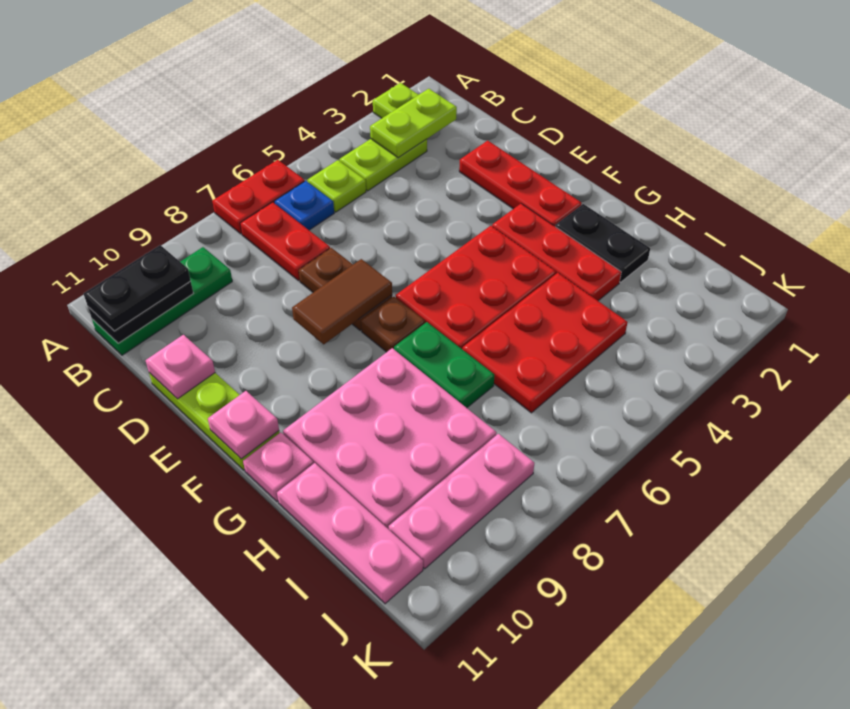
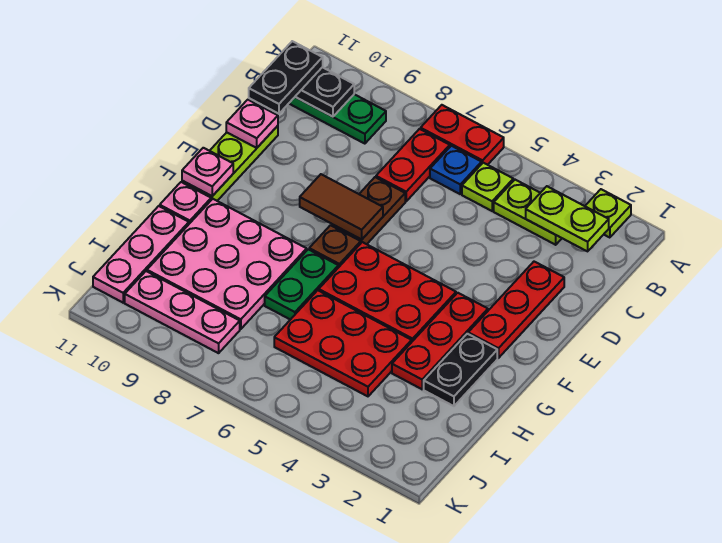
black plate B10:B11 level 3 -> black plate B11:C11 level 3

